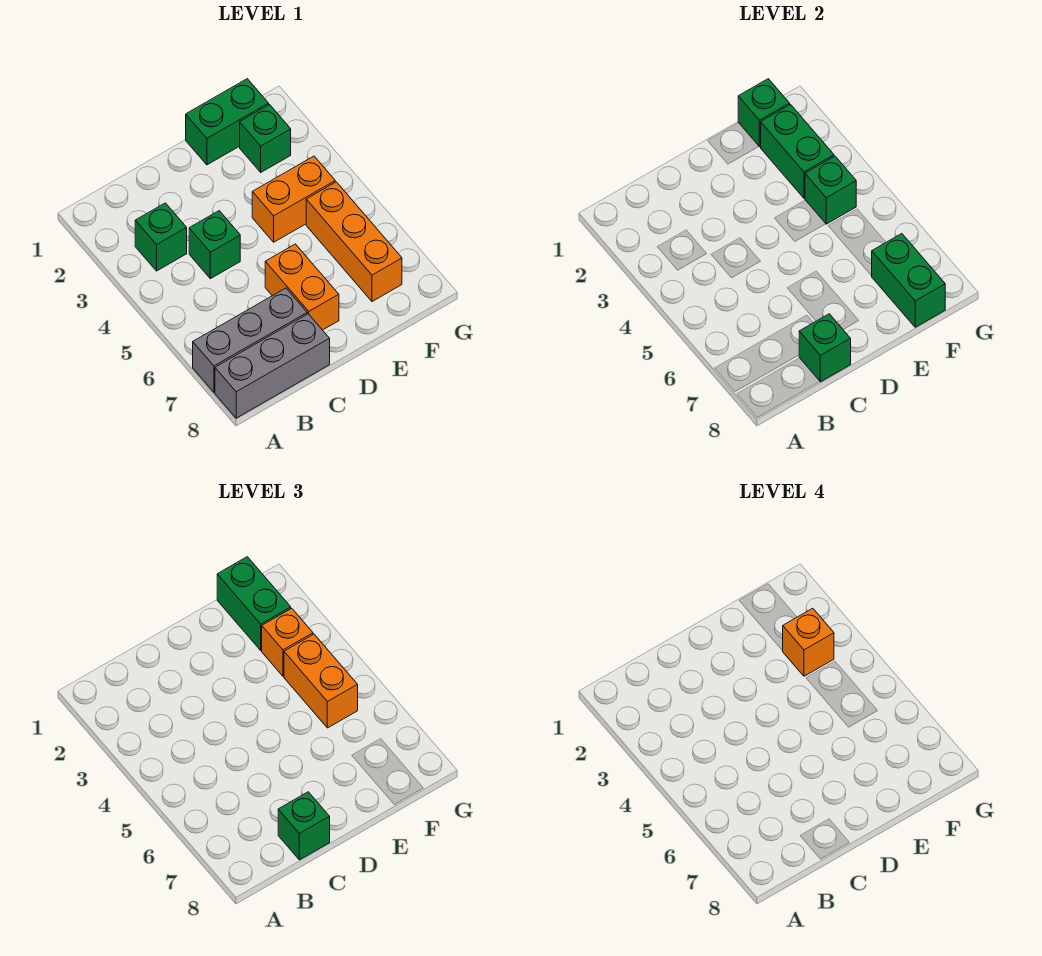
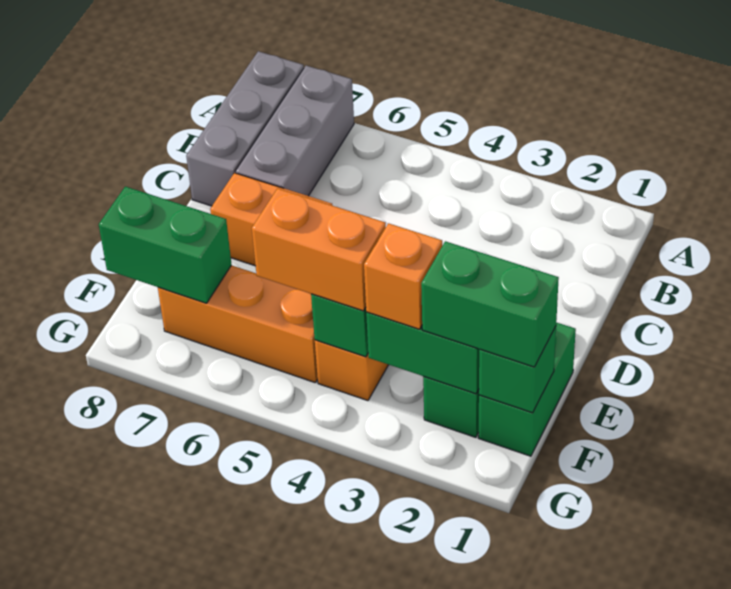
green brick B3 level 1 -> none
green brick C4 level 1 -> none
green brick C8 level 2 -> none
green brick C8 level 3 -> none
orange brick F3 level 4 -> none

